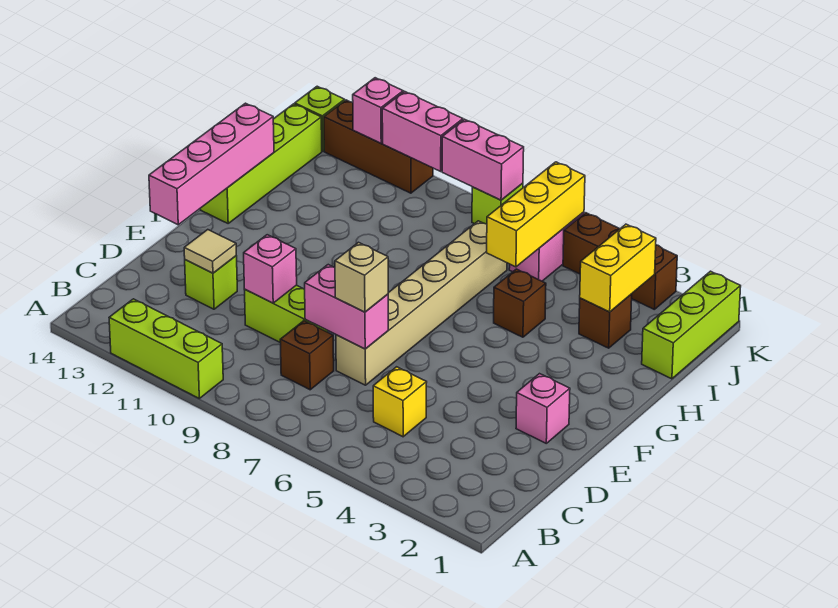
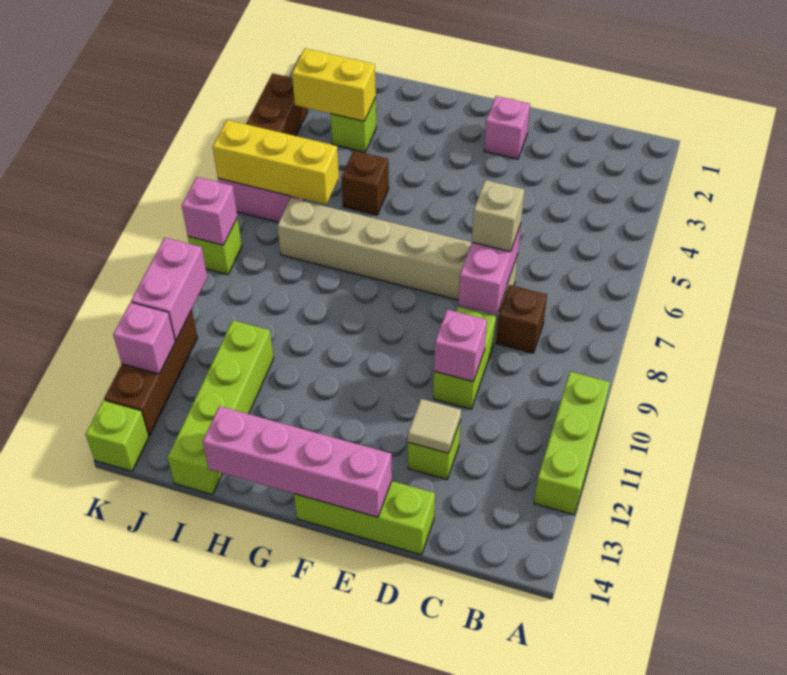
yellow brick C5 level 1 -> none
lime brick G14:J14 level 1 -> lime brick I11:I14 level 1
lime brick I1:K1 level 1 -> lime brick D14:F14 level 1
brown brick I3 level 1 -> lime brick I3 level 1
pink brick K8:K9 level 2 -> pink brick K8 level 2

